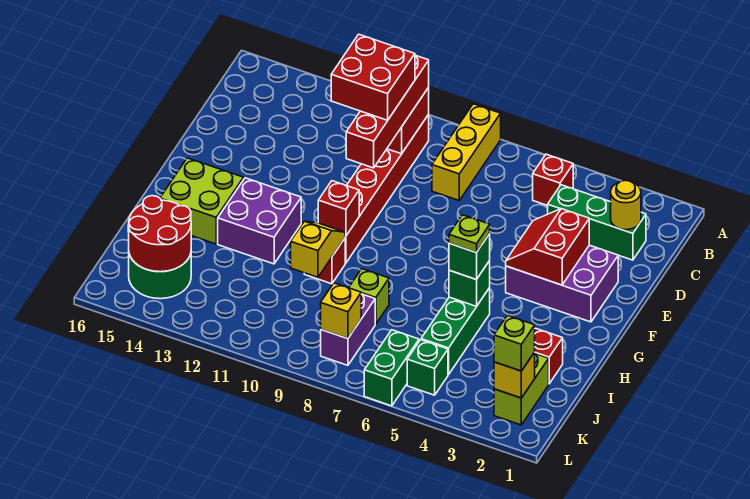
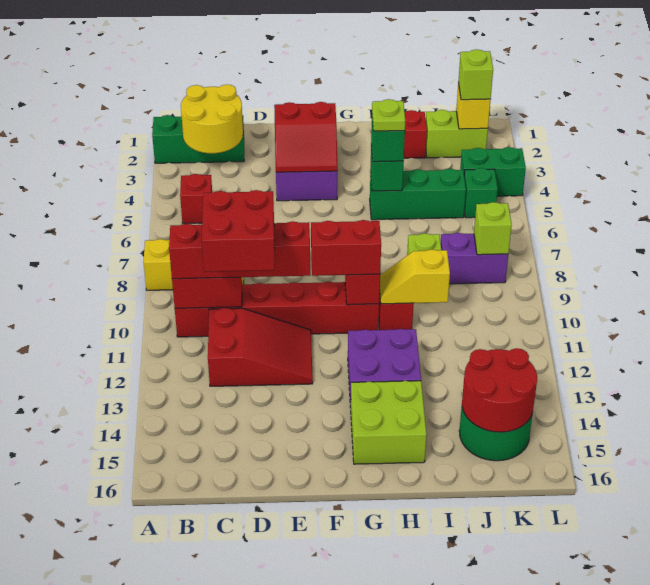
green brick C2:C4 level 1 -> green brick A2:C2 level 1
yellow round brick C2 level 2 -> yellow round brick B2:C3 level 2
none -> red slope C11:E12 level 1 top C
none -> red brick F10:G10 level 3
green brick K6:L6 level 1 -> green brick K4:L4 level 1
yellow brick K8 level 2 -> lime brick K8 level 2

